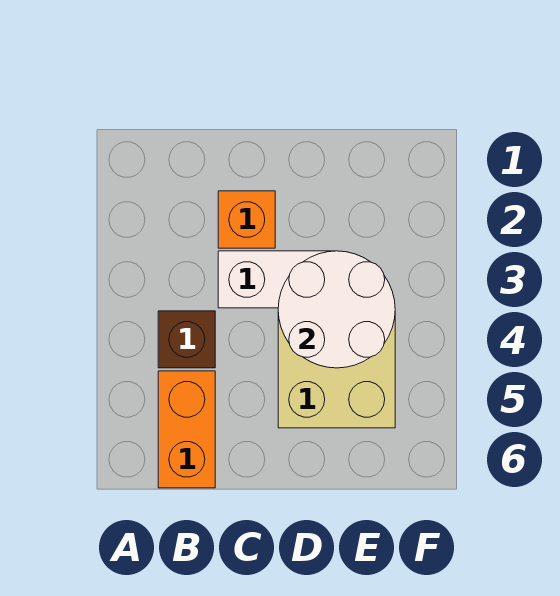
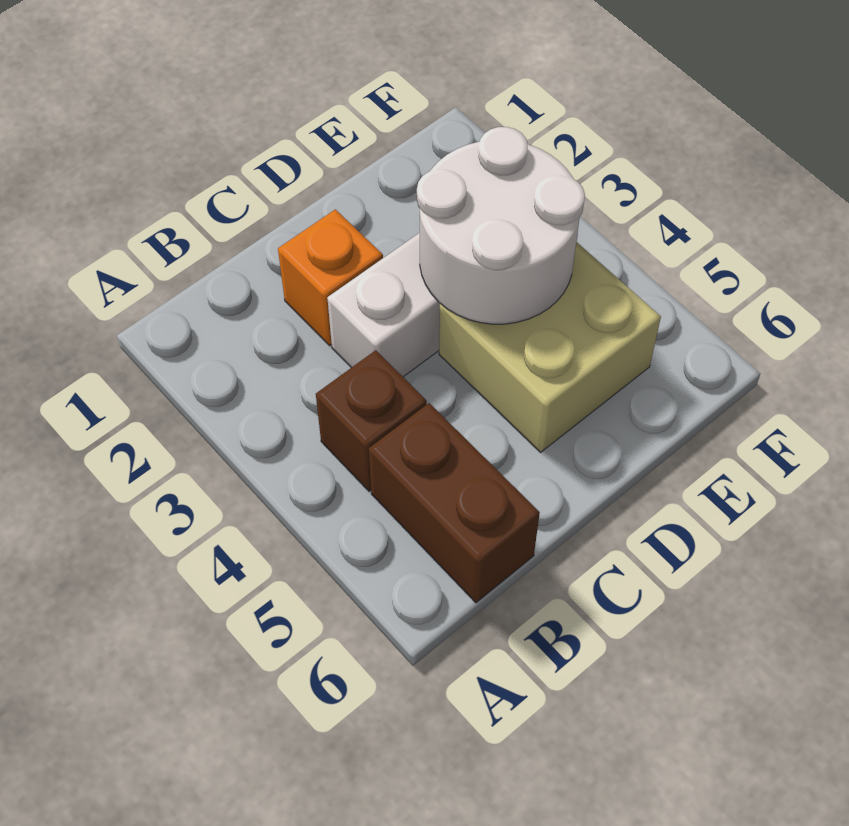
orange brick B5:B6 level 1 -> brown brick B5:B6 level 1

